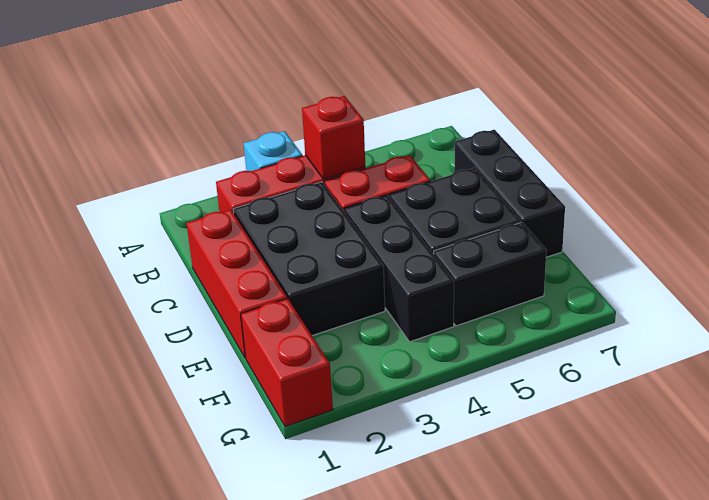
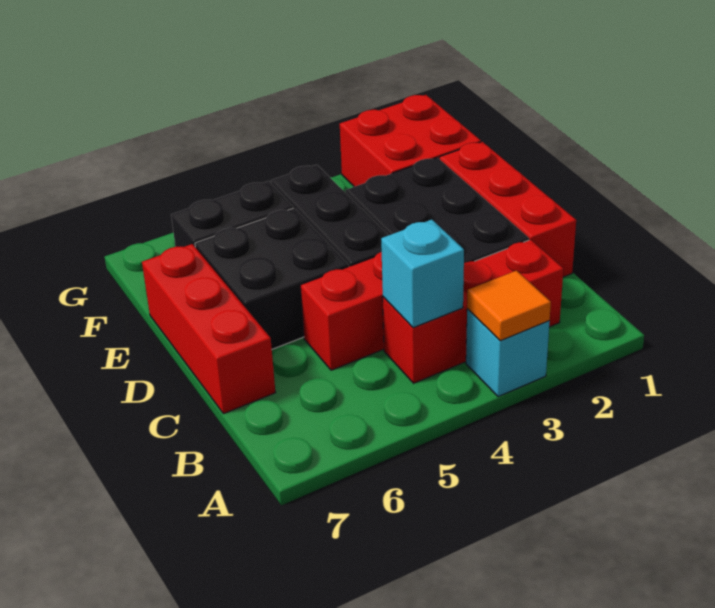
none -> orange tile A3 level 2
red brick B4 level 2 -> cyan brick B4 level 2
black brick C7:E7 level 1 -> red brick C7:E7 level 1
red brick F1:G1 level 1 -> red brick F1:G2 level 1

